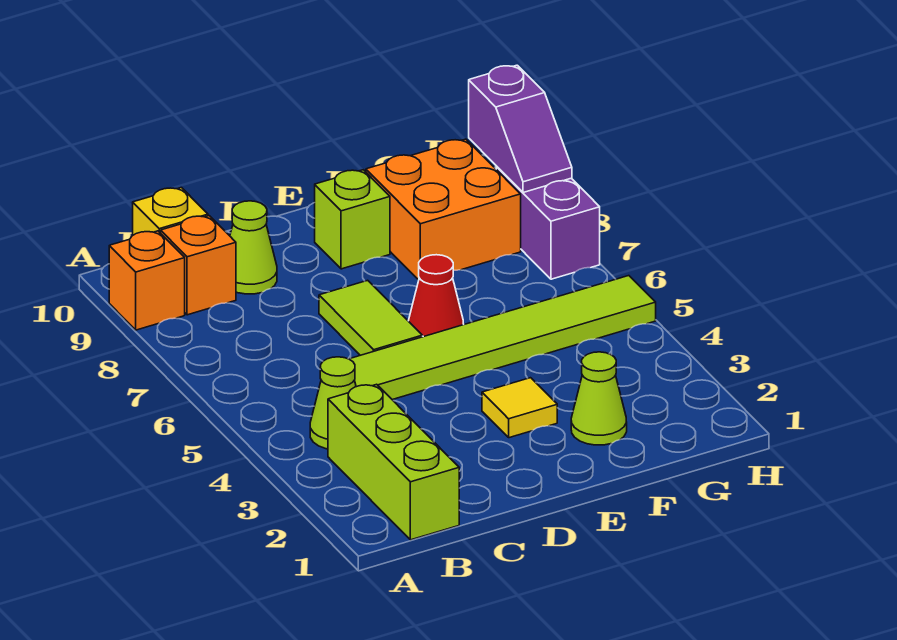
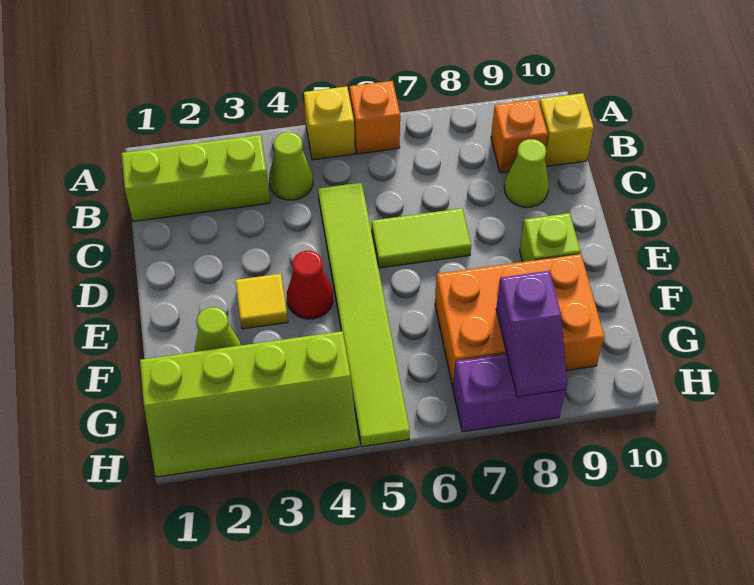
none -> yellow brick A5 level 1
orange brick A9 level 1 -> orange brick A6 level 1
red cone E6 level 1 -> red cone E4 level 1
orange brick F8:G9 level 1 -> orange brick F7:G9 level 1
none -> lime slope G1:H4 level 1 top G
purple slope H8:H9 level 2 top 9 -> purple slope G8:H8 level 2 top G

